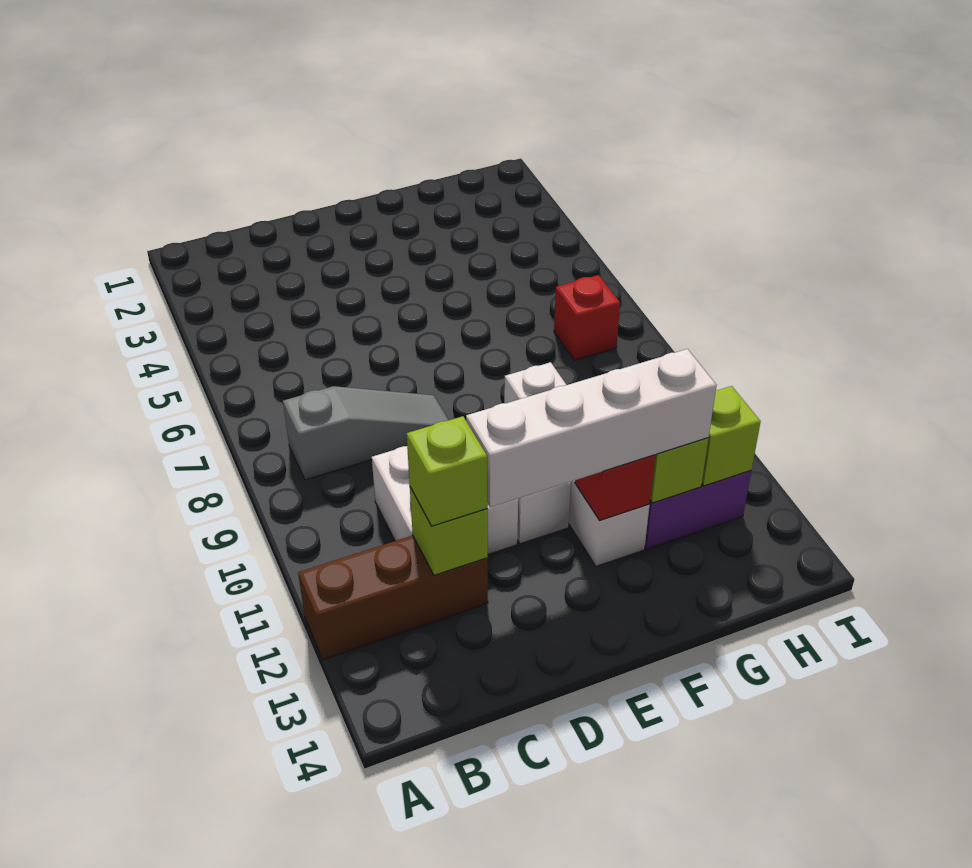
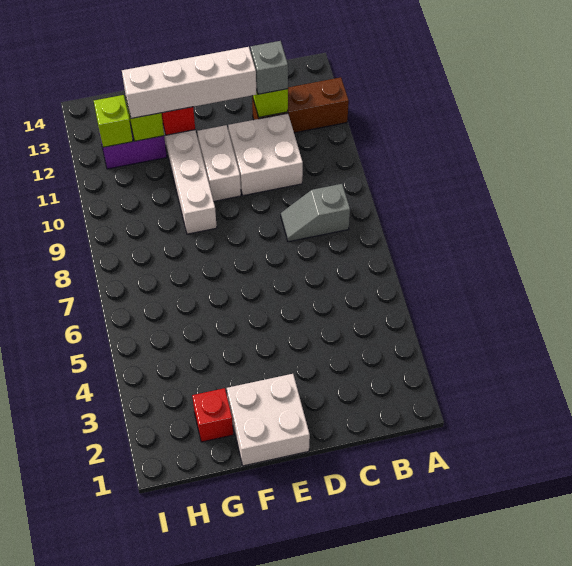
grey slope B8:D8 level 1 top B -> grey slope B8:C8 level 1 top B
lime brick C12 level 3 -> grey brick C12 level 3
none -> white brick E1:F2 level 1
red brick H7 level 1 -> red brick G2 level 1

